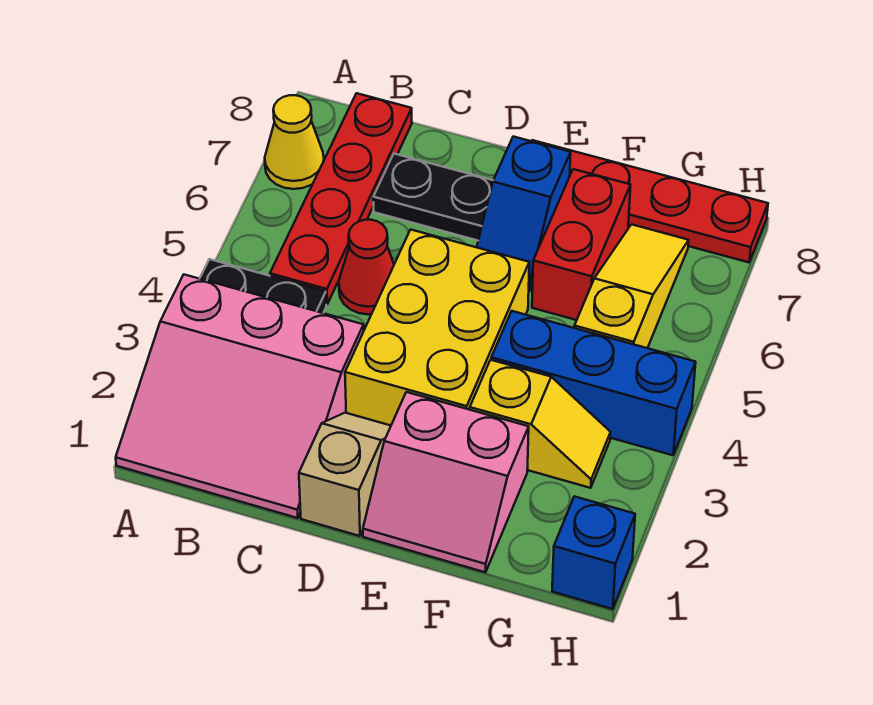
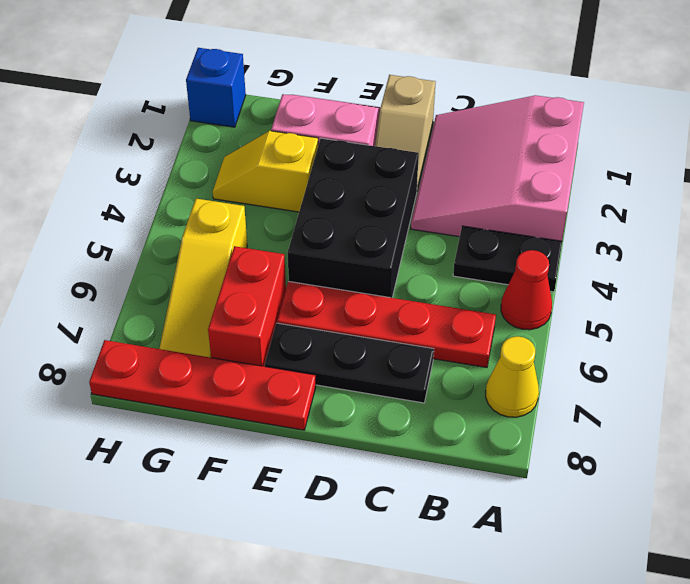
pink slope A1:C3 level 1 top 3 -> pink slope A1:C3 level 1 top A
red plate B5:B8 level 1 -> red plate B6:E6 level 1
red cone C5 level 1 -> red cone A5 level 1
yellow brick D3:E5 level 1 -> black brick D3:E5 level 1
blue slope E6:E7 level 2 top 7 -> none
blue brick F4:H4 level 1 -> none

